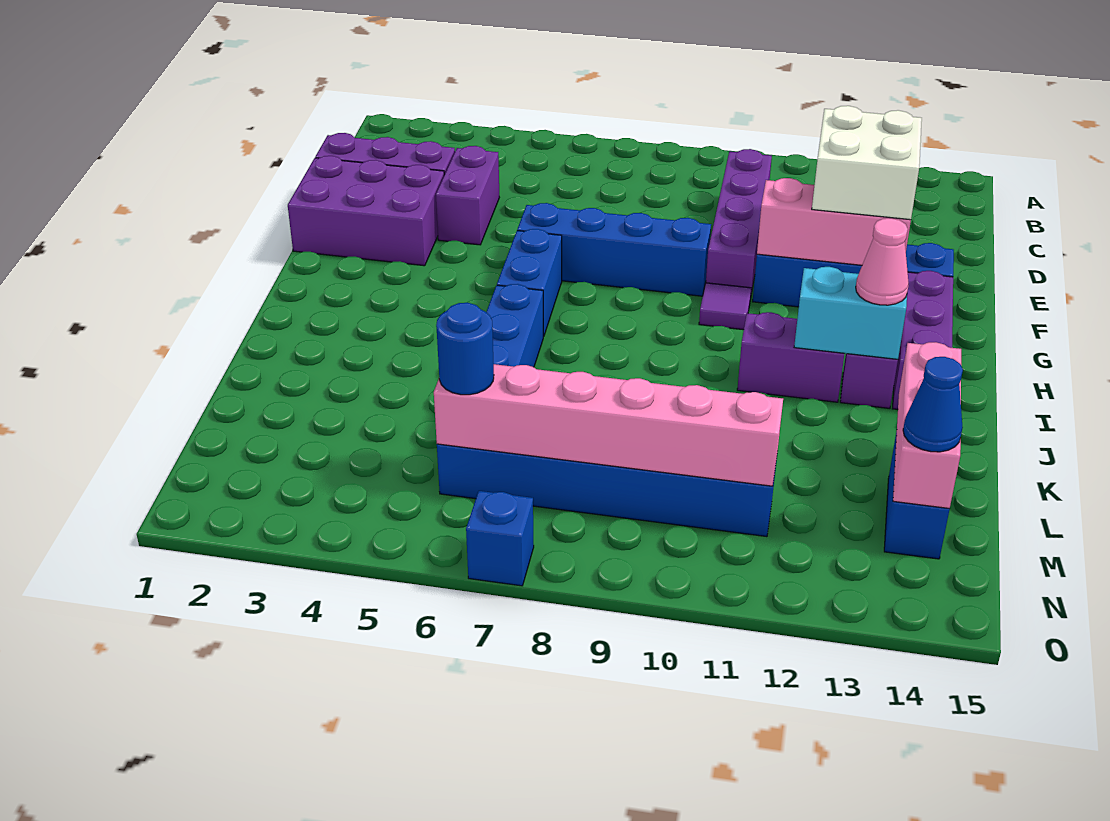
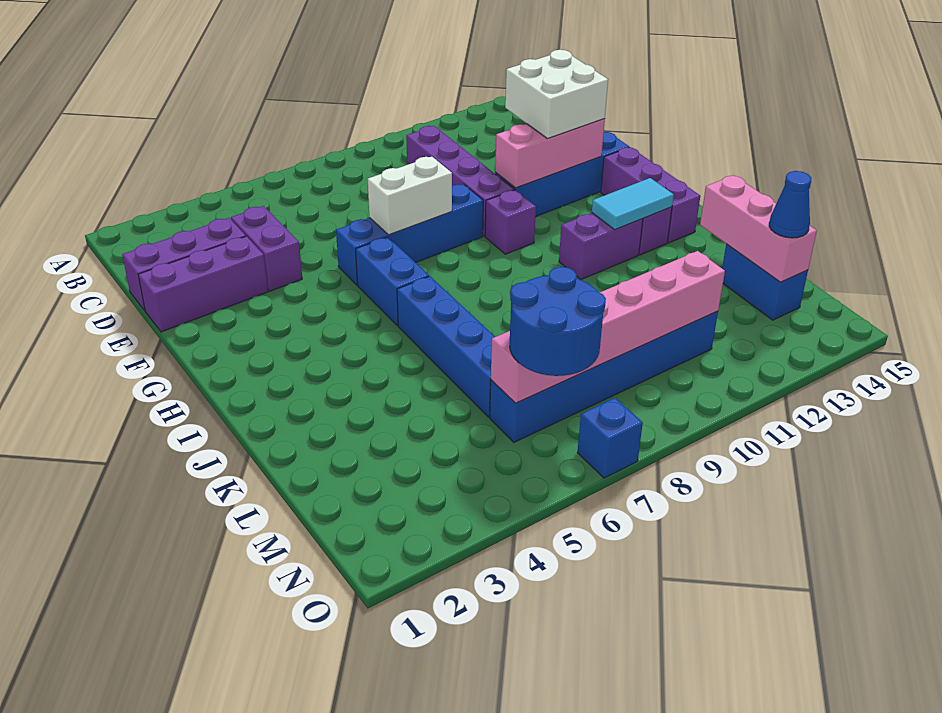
purple brick E1:F3 level 1 -> purple brick E1:E3 level 1
none -> white brick F7:F8 level 2
purple tile G10 level 1 -> purple brick G10 level 1
cyan brick I12:I13 level 2 -> cyan tile I12:I13 level 2
pink cone I13 level 3 -> none
blue round brick M6 level 3 -> blue round brick M6:N7 level 3

